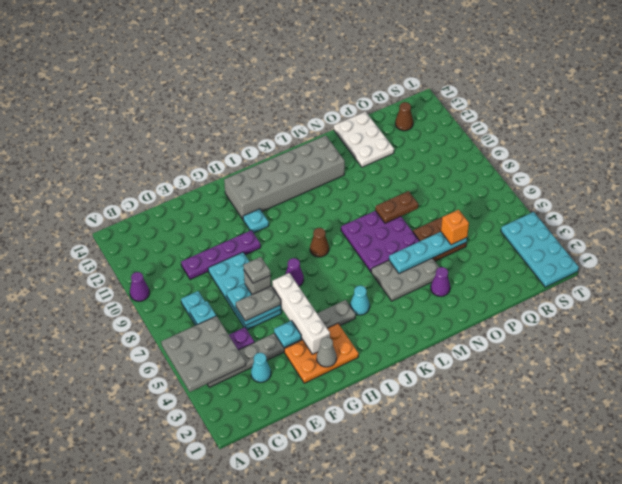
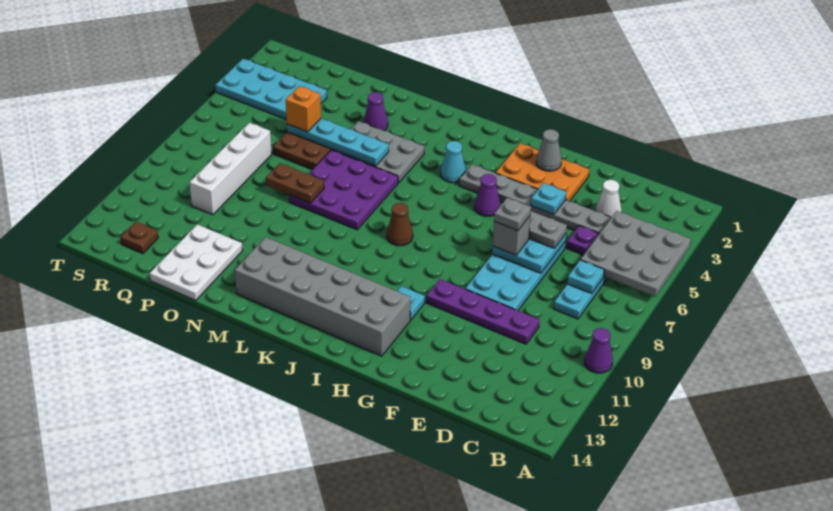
cyan cone D3 level 1 -> white cone D3 level 1
white brick G3:G6 level 2 -> white brick Q7:Q10 level 1
purple cone H7 level 1 -> purple cone H5 level 1
brown cone R13 level 1 -> brown plate R13 level 1
cyan plate S1:T4 level 1 -> cyan plate Q3:T4 level 1

